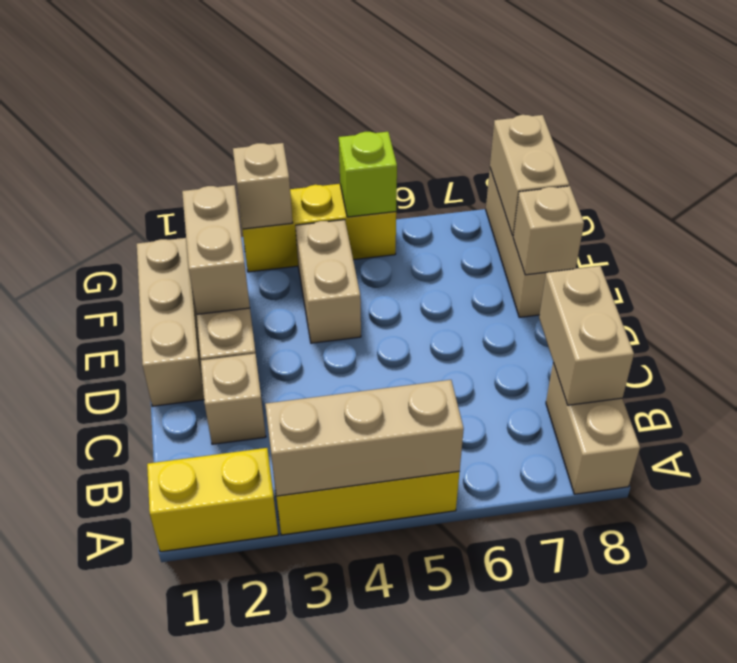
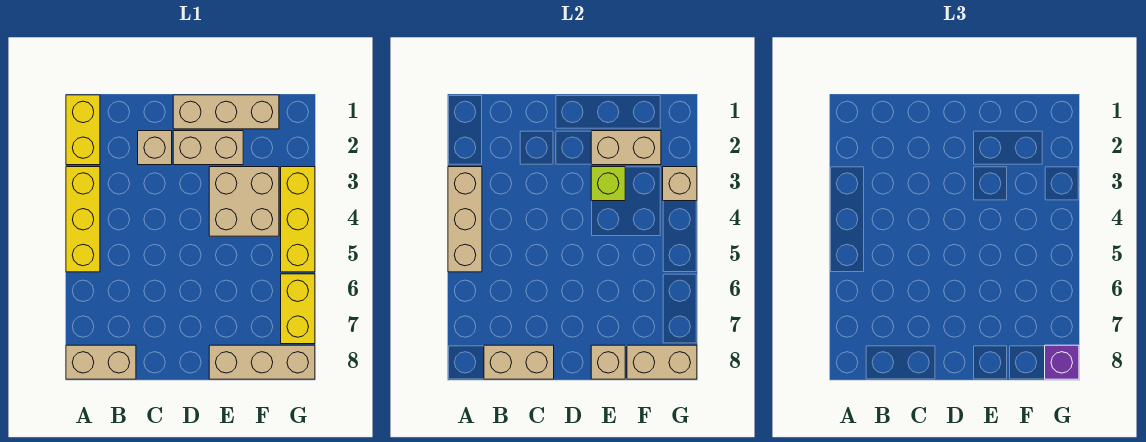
tan brick E4:F4 level 1 -> tan brick E3:F4 level 1
lime brick G5 level 2 -> lime brick E3 level 2
none -> yellow brick G6:G7 level 1
none -> purple brick G8 level 3

